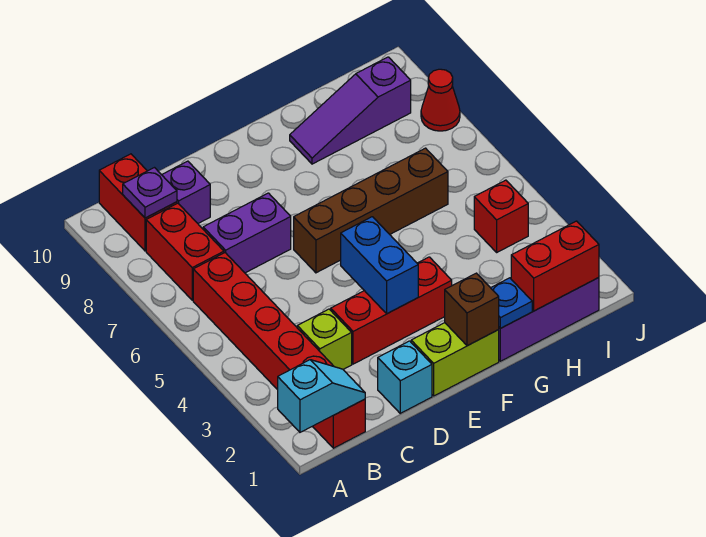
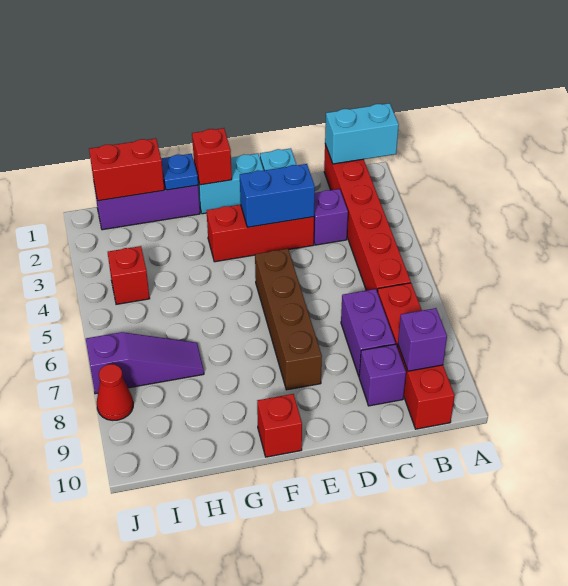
cyan slope A1:B1 level 2 top A -> cyan brick A1:B1 level 2
purple plate B9 level 2 -> purple brick B9 level 2
lime brick C3 level 1 -> purple brick C3 level 1
purple brick C7:D7 level 1 -> purple brick C7:C8 level 1
lime brick E1:F1 level 1 -> cyan brick E1:F1 level 1
blue brick E3:E4 level 2 -> blue brick D3:E3 level 2
brown brick E6:H6 level 1 -> brown brick E5:E8 level 1
brown brick F1 level 2 -> red brick F1 level 2
none -> red brick F10 level 1
purple slope G9:I9 level 1 top I -> purple slope H7:J7 level 1 top J

